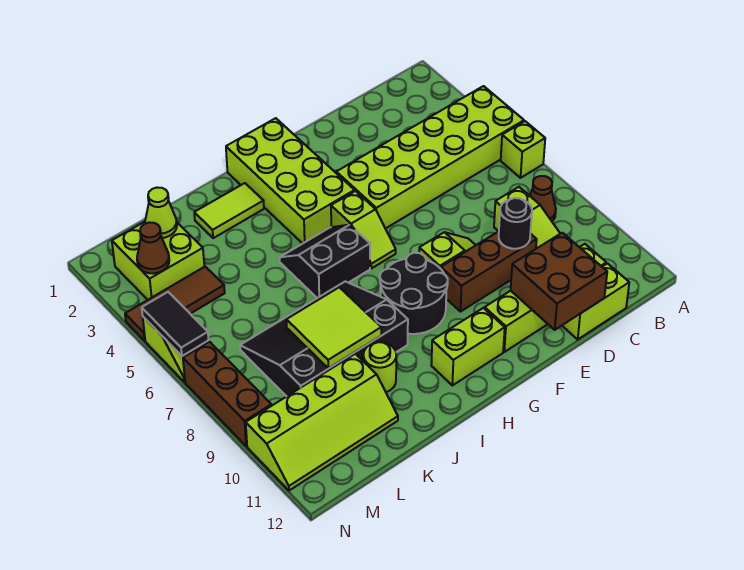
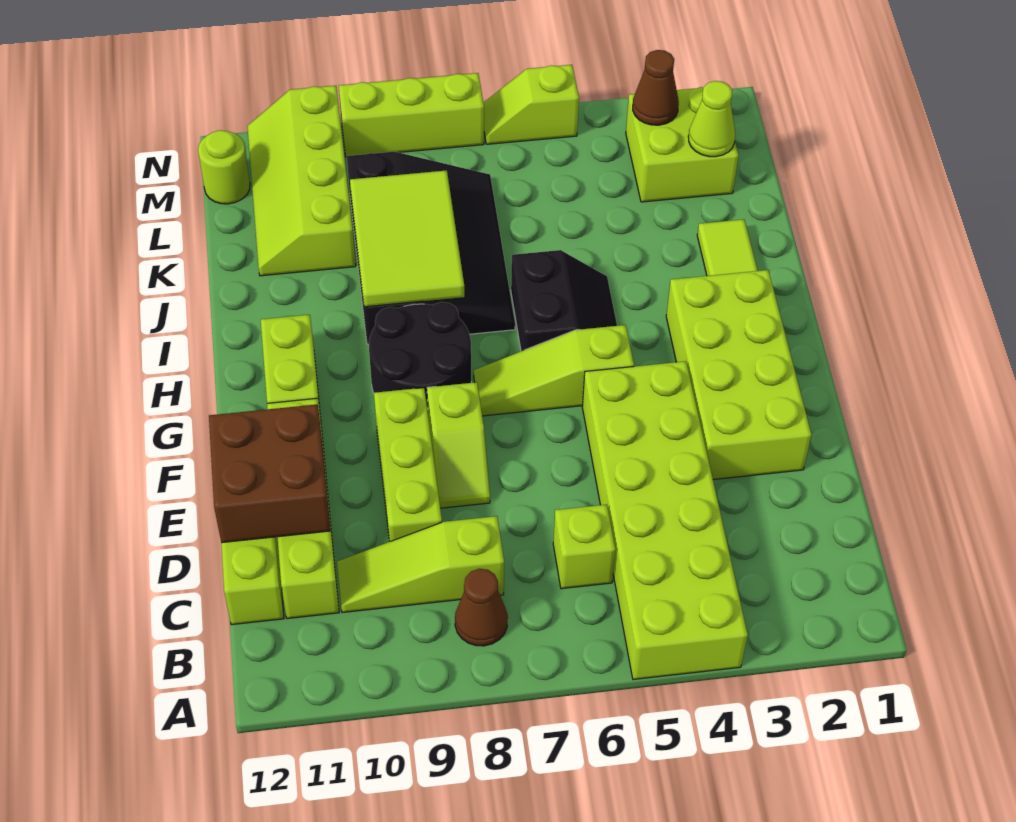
lime brick A6 level 1 -> lime brick C6 level 1
brown brick D9:F9 level 1 -> lime brick D9:F9 level 1
black round brick D9 level 2 -> none
lime brick G1:H4 level 1 -> lime brick E2:H3 level 1
lime slope G5:G6 level 1 top 5 -> lime slope G5:G7 level 1 top 5
lime tile J8:K9 level 2 -> lime tile I8:K9 level 2
lime round brick J10 level 1 -> lime round brick M12 level 1
brown tile L4:N4 level 1 -> none
black tile N5:N6 level 2 -> none
brown brick N7:N9 level 1 -> lime brick N7:N9 level 1

